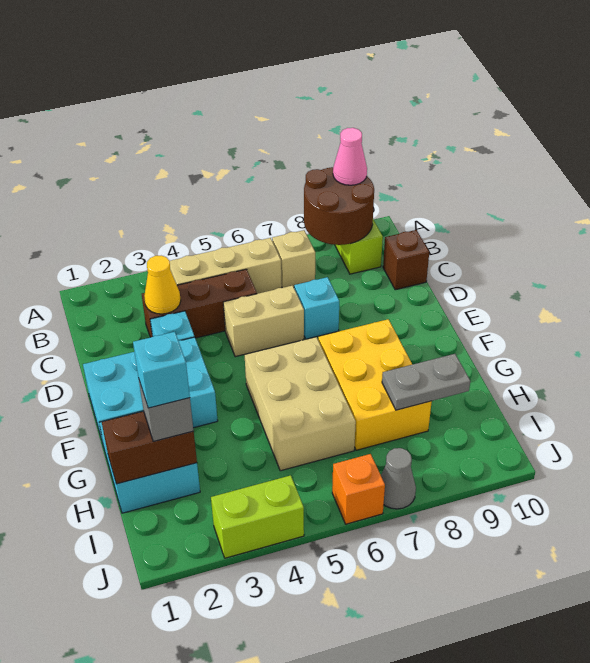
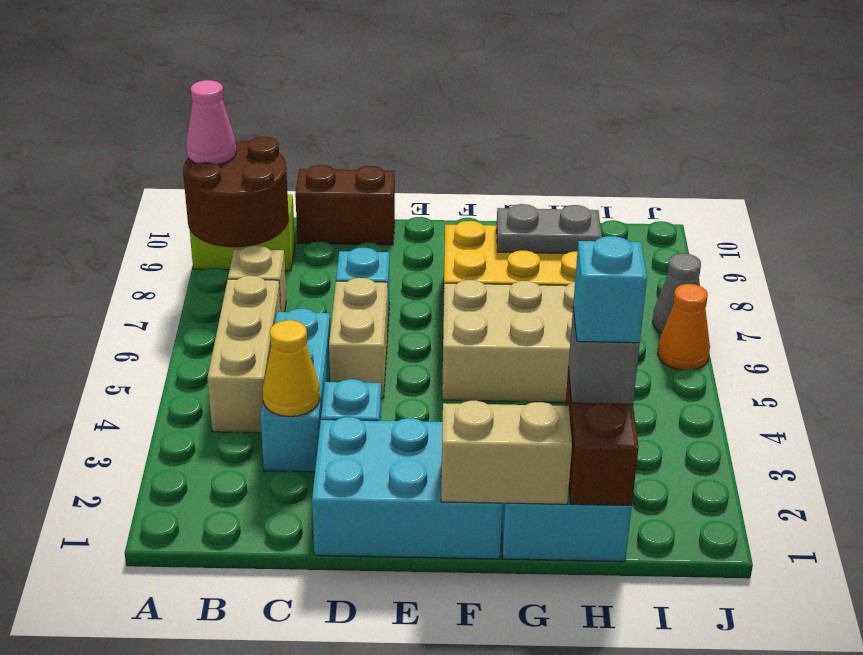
brown brick C3:C5 level 1 -> cyan brick C3:C5 level 1
brown brick C10 level 1 -> brown brick C10:D10 level 1
cyan brick E1:F3 level 1 -> cyan brick D1:F2 level 1
none -> tan brick F1:G1 level 2
grey plate H8:H9 level 2 -> grey plate G8:H8 level 2
lime brick J3:J4 level 1 -> none
orange brick J6 level 1 -> orange cone J6 level 1

